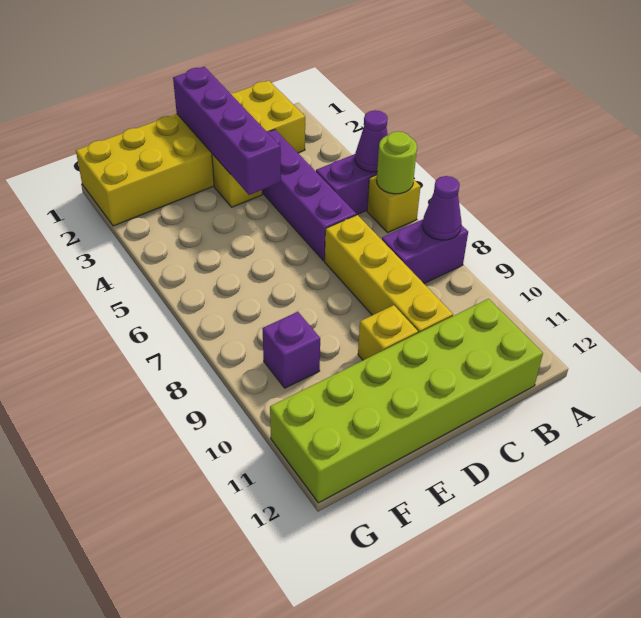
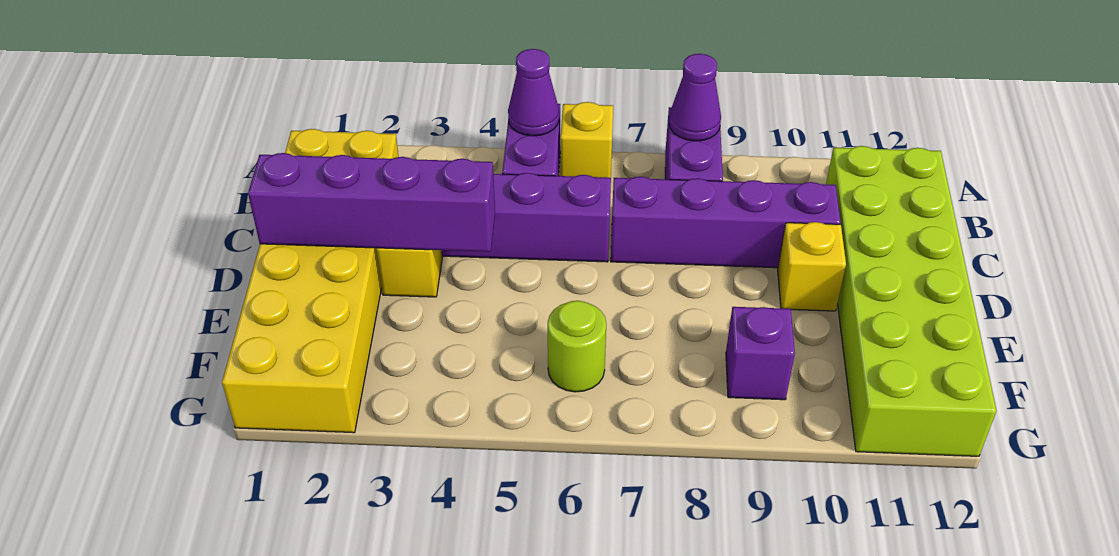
lime round brick A6 level 2 -> lime round brick F6 level 1
yellow brick C7:C10 level 1 -> purple brick C7:C10 level 1

